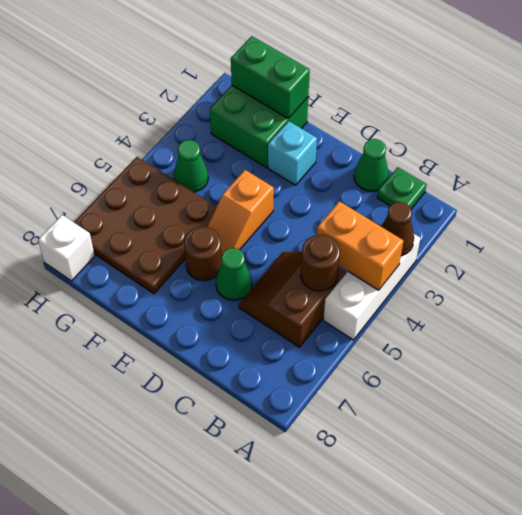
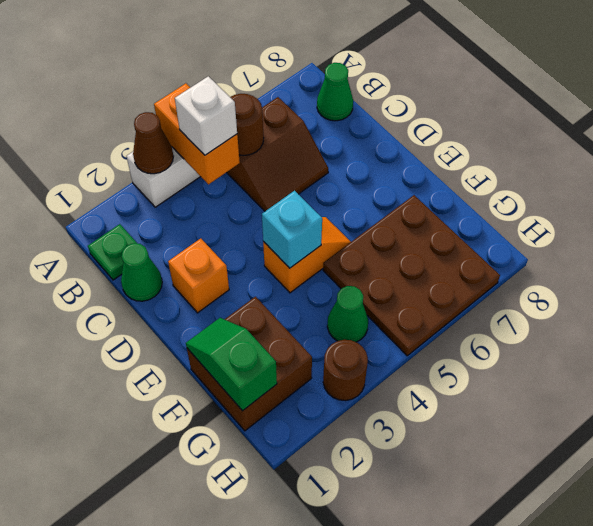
none -> orange brick D2 level 1
green cone D6 level 1 -> green cone B8 level 1
cyan brick E2 level 1 -> cyan brick E4 level 2
brown round brick E6 level 1 -> brown round brick H3 level 1
green brick F1:G2 level 1 -> brown brick F1:G2 level 1
green brick F1:G1 level 2 -> green slope F1:G1 level 2 top G
white brick H8 level 1 -> white brick B4 level 3

